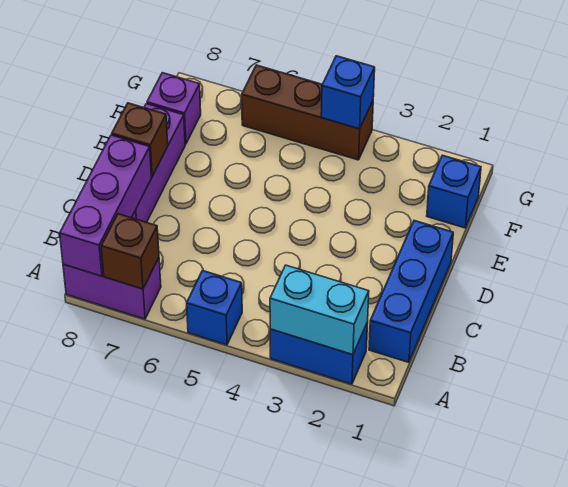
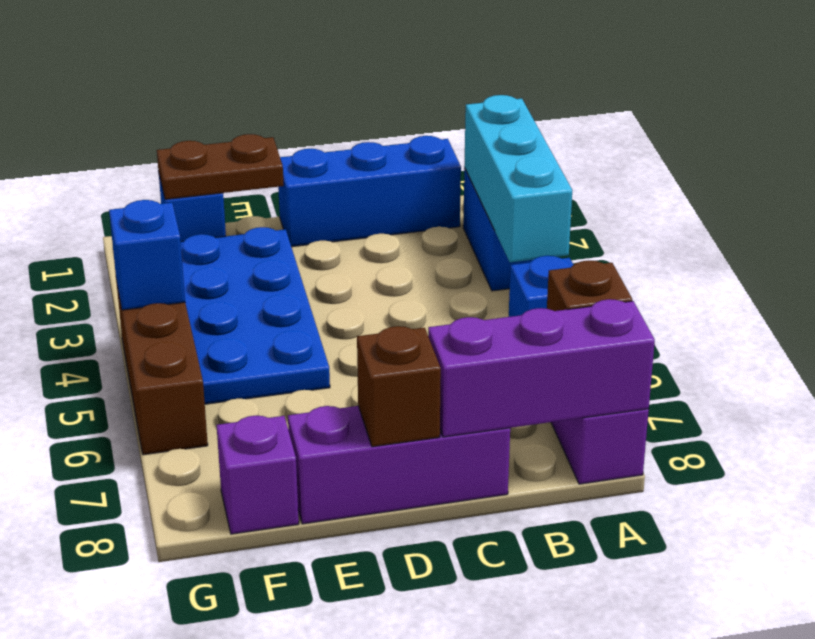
cyan brick A2:A3 level 2 -> cyan brick A2:A4 level 2
none -> brown plate E1:F1 level 2
none -> blue plate E2:F5 level 1

